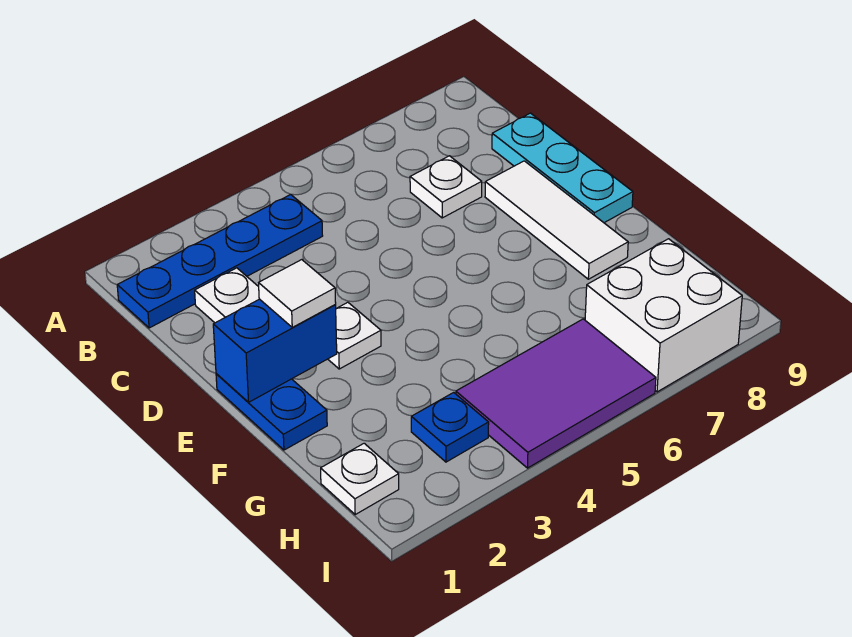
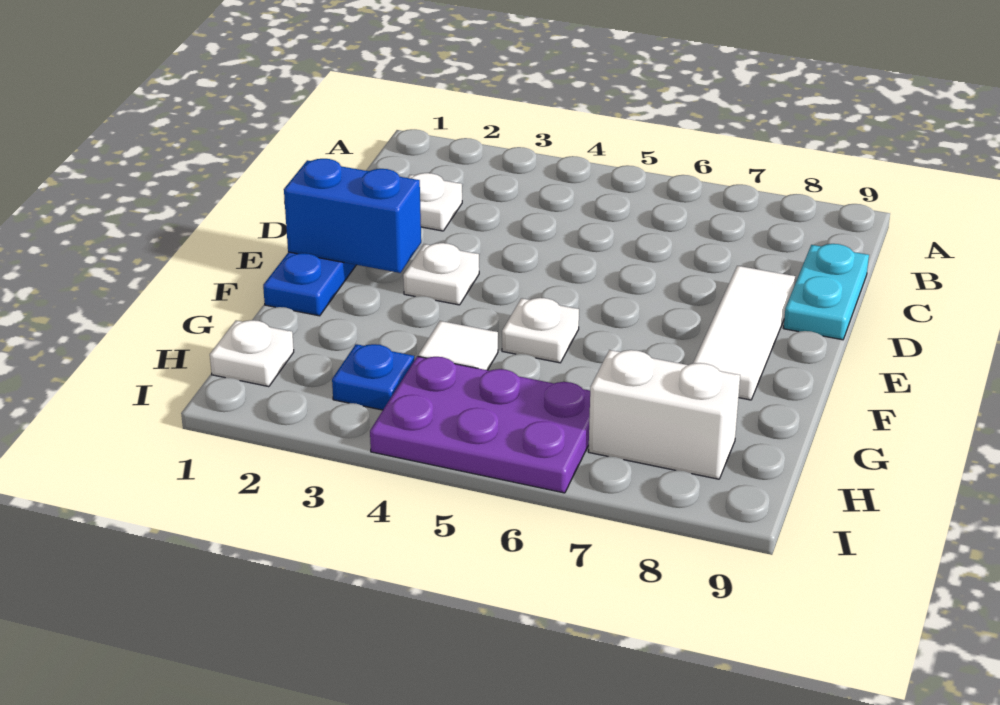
blue plate B1:B4 level 1 -> none
white plate C7 level 1 -> white plate F5 level 1
cyan plate C9:E9 level 1 -> cyan plate C9:D9 level 1
white tile E2 level 3 -> white tile G4 level 1
purple tile H4:I6 level 1 -> purple plate H4:I6 level 1
white brick H7:I8 level 1 -> white brick H7:H8 level 1

